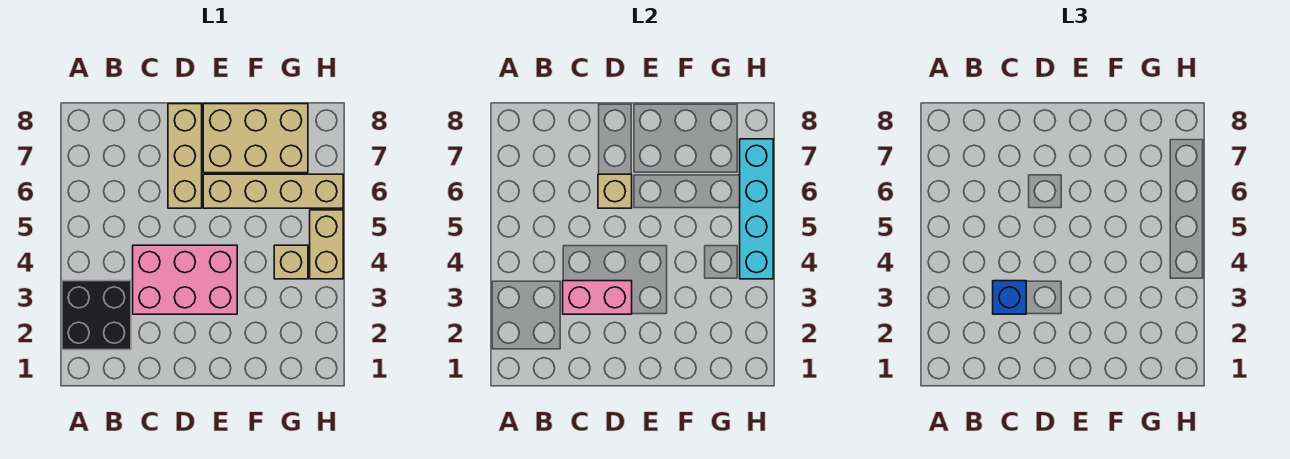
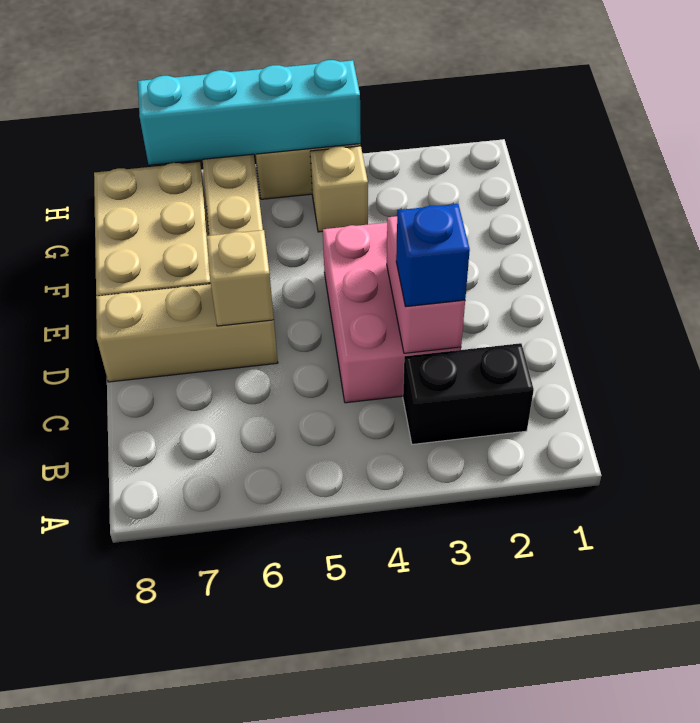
black brick A2:B3 level 1 -> black brick B2:B3 level 1

